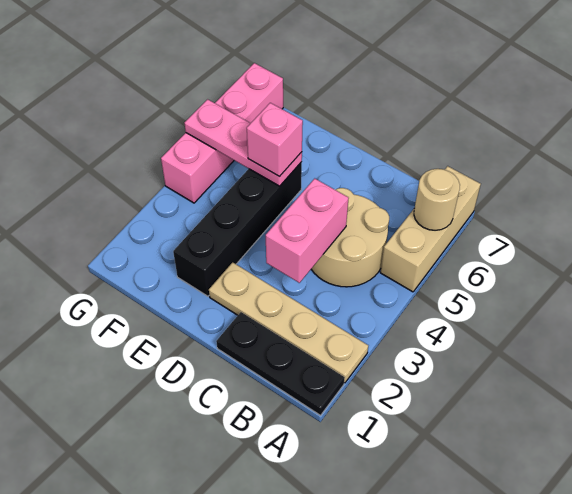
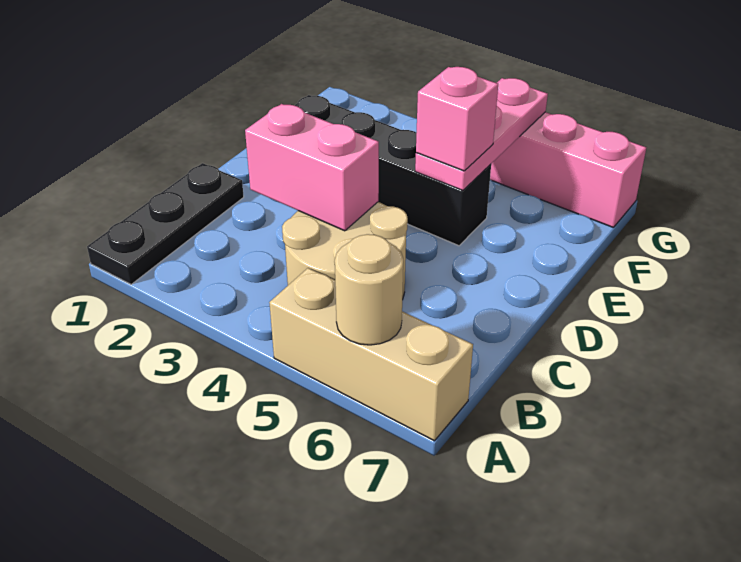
tan plate A2:D2 level 1 -> none

